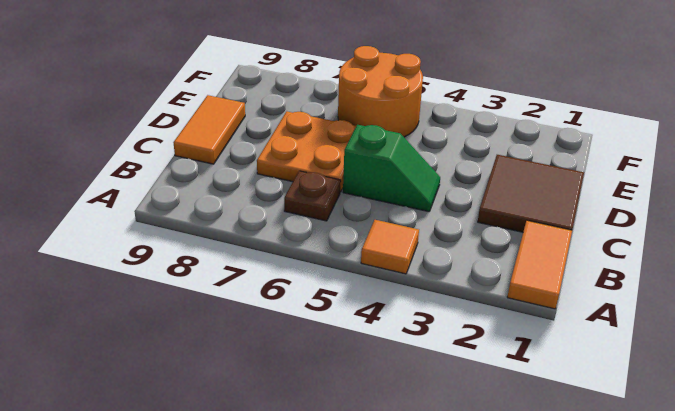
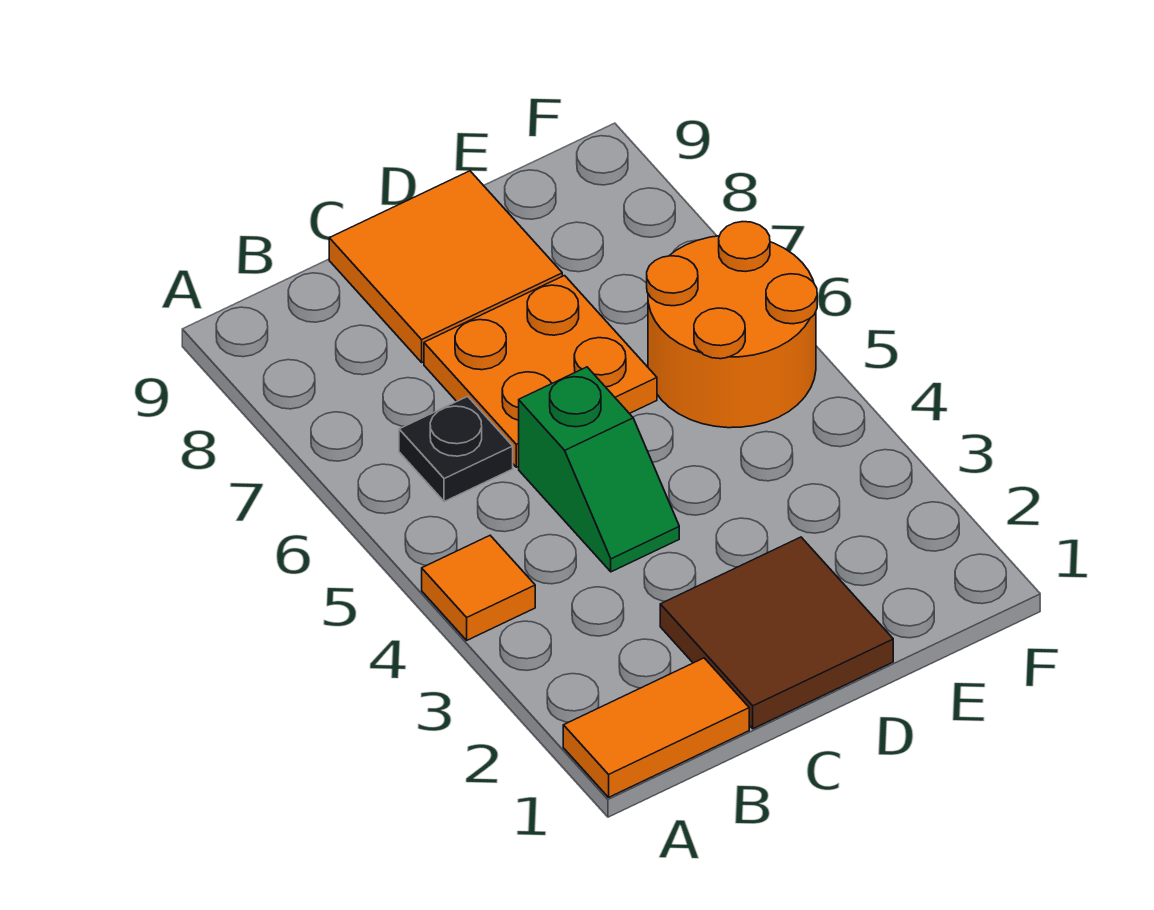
brown plate B6 level 1 -> black plate B6 level 1
orange tile C9:D9 level 1 -> orange tile C8:D9 level 1

